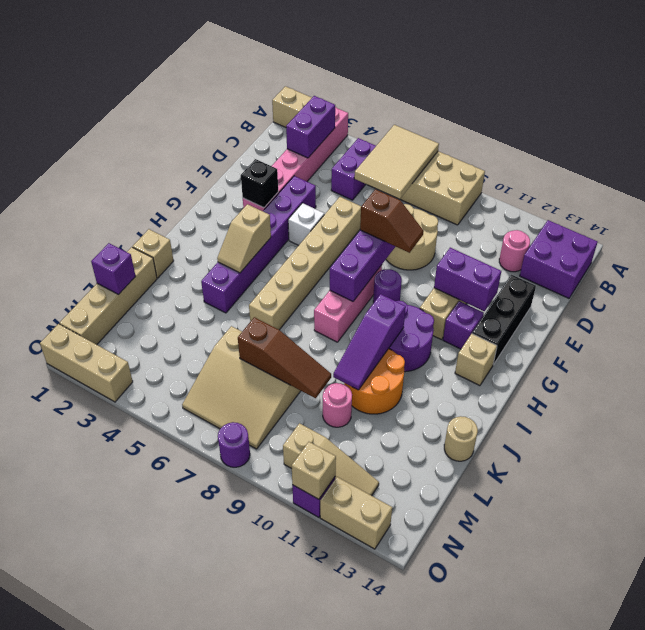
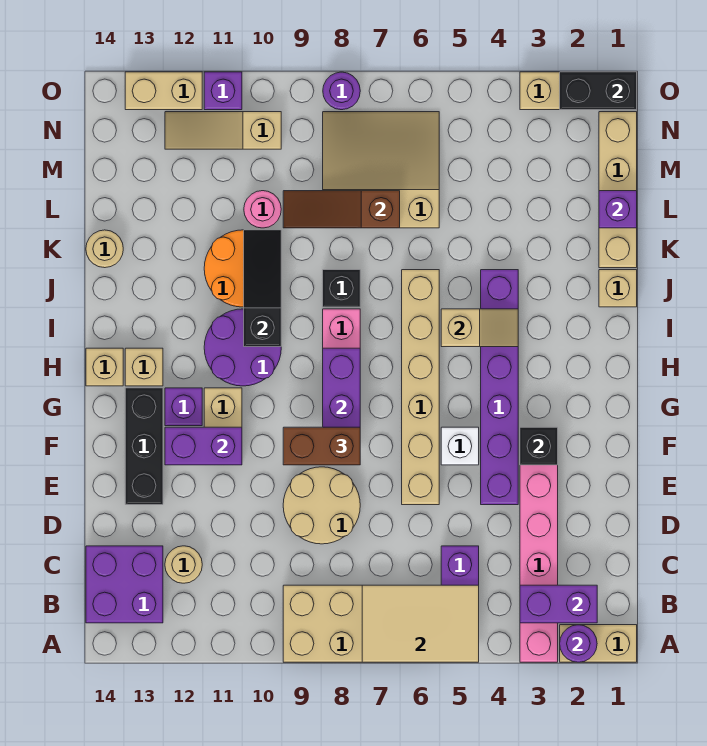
tan tile A6:C7 level 2 -> tan tile A5:B7 level 2
purple brick B3:C3 level 2 -> purple brick B2:B3 level 2
pink round brick C12 level 1 -> tan round brick C12 level 1
brown slope F8:F9 level 3 top 8 -> brown brick F8:F9 level 3
purple round brick G9 level 1 -> purple round brick A2 level 2
tan slope H4:I4 level 2 top H -> tan slope I4:I5 level 2 top 5
purple slope I10:K10 level 2 top I -> black slope I10:K10 level 2 top I
none -> black brick J8 level 1
none -> black brick O1:O2 level 2
tan brick O11 level 2 -> tan brick H14 level 1

